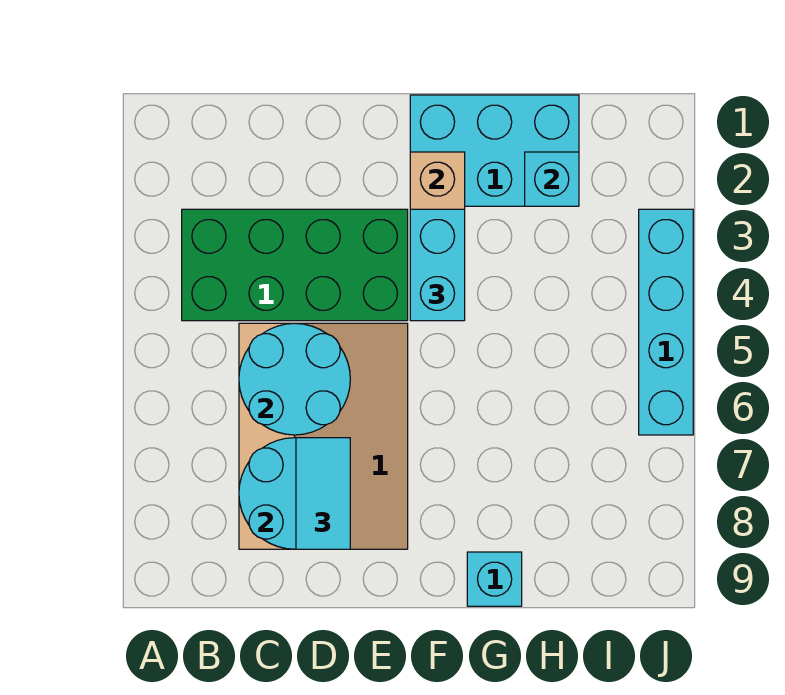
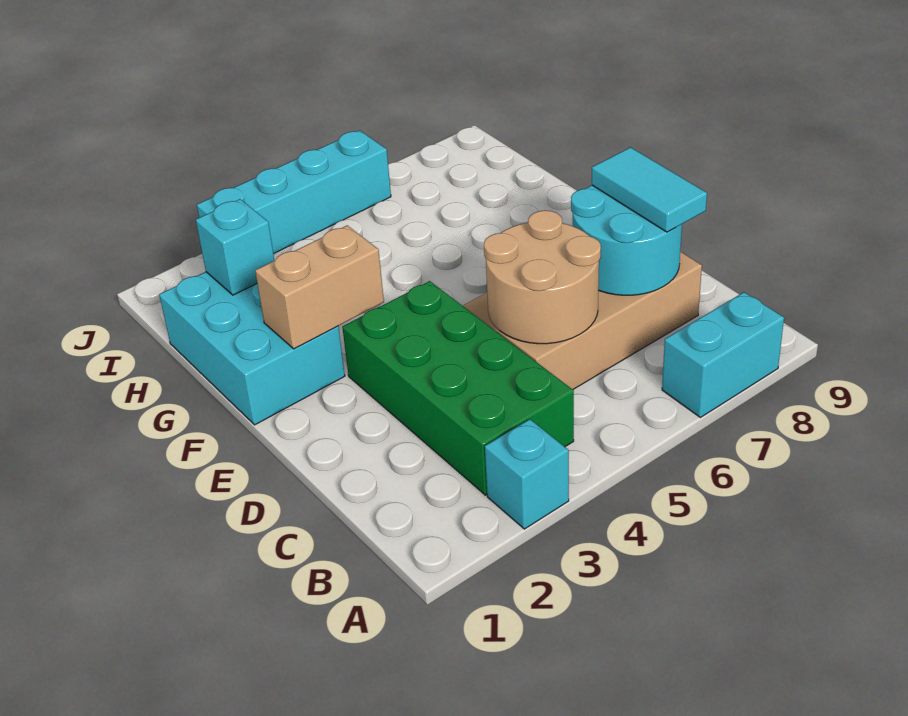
cyan round brick C5:D6 level 2 -> tan round brick C5:D6 level 2
cyan tile D7:D8 level 3 -> cyan tile C8:D8 level 3
cyan brick F3:F4 level 3 -> cyan brick A7:A8 level 1
cyan brick G9 level 1 -> cyan brick A3 level 1

